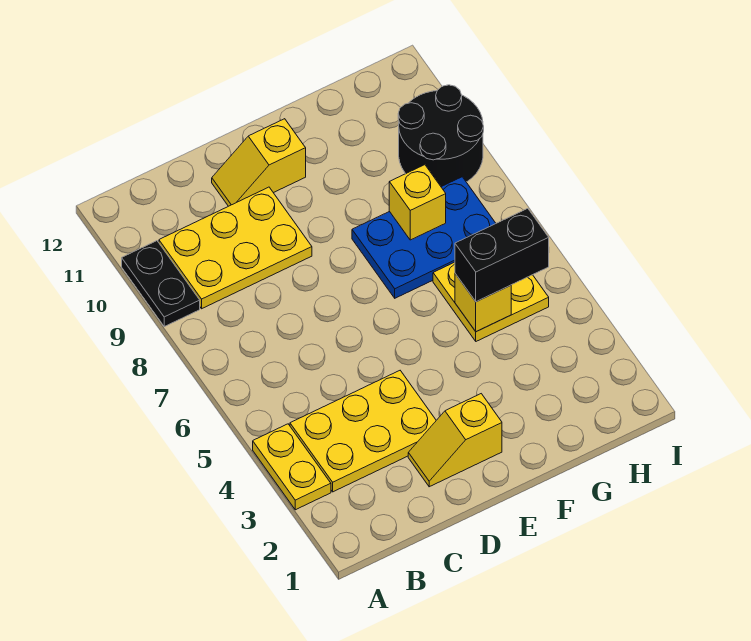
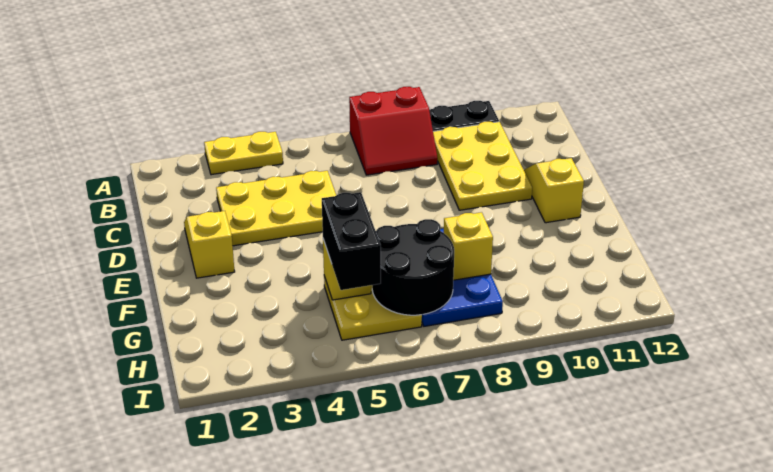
none -> red slope A7:B8 level 1 top A
yellow plate B3:D4 level 1 -> yellow plate C3:D5 level 1
black round brick H9:I10 level 1 -> black round brick G6:H7 level 2

